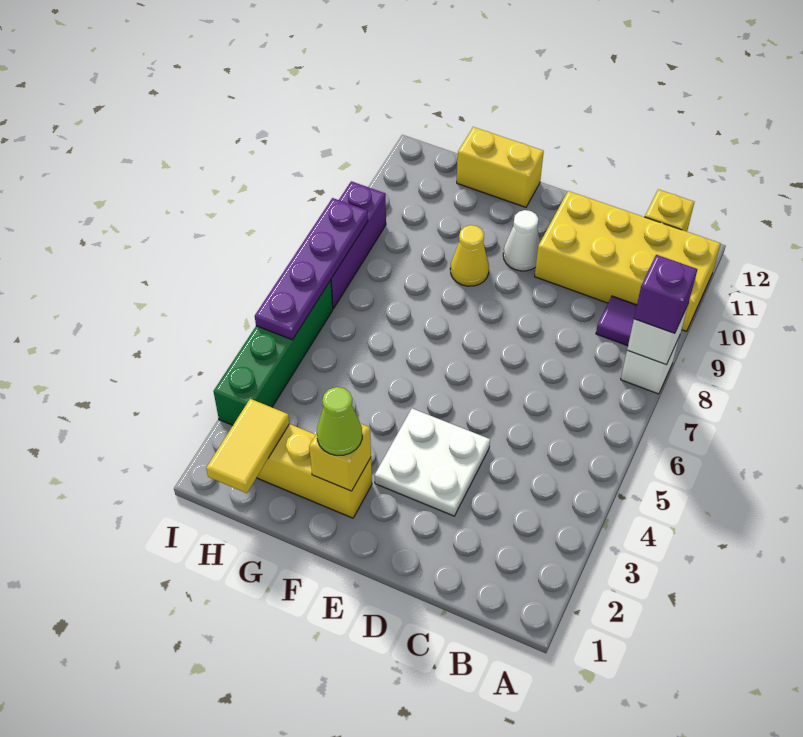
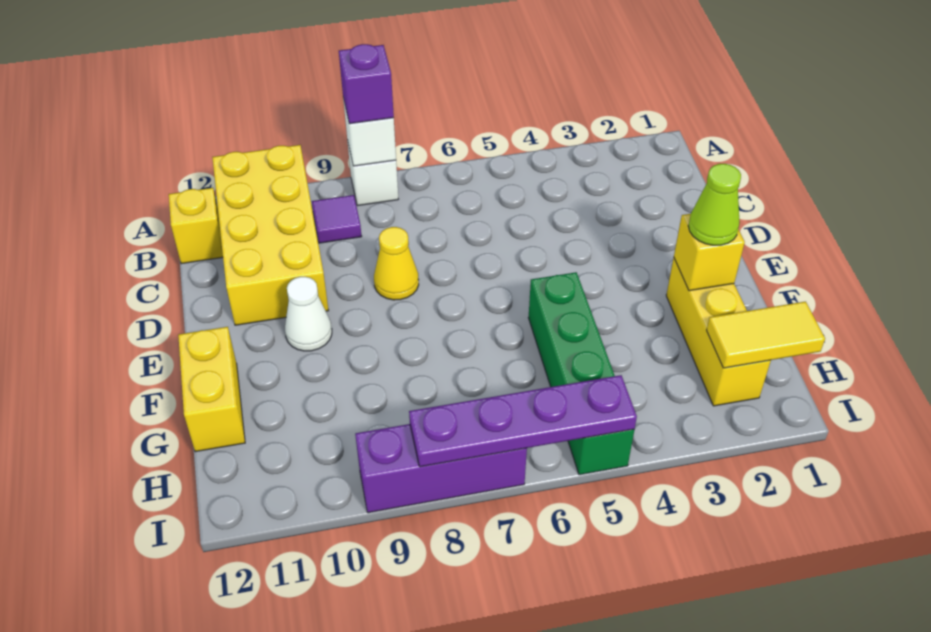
white plate D3:E4 level 1 -> none
yellow cone F9 level 1 -> yellow cone D8 level 1
green brick I3:I6 level 1 -> green brick F5:I5 level 1

